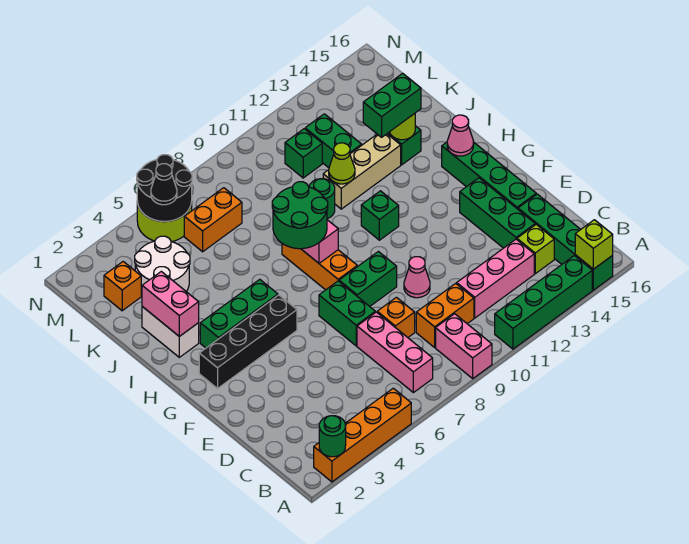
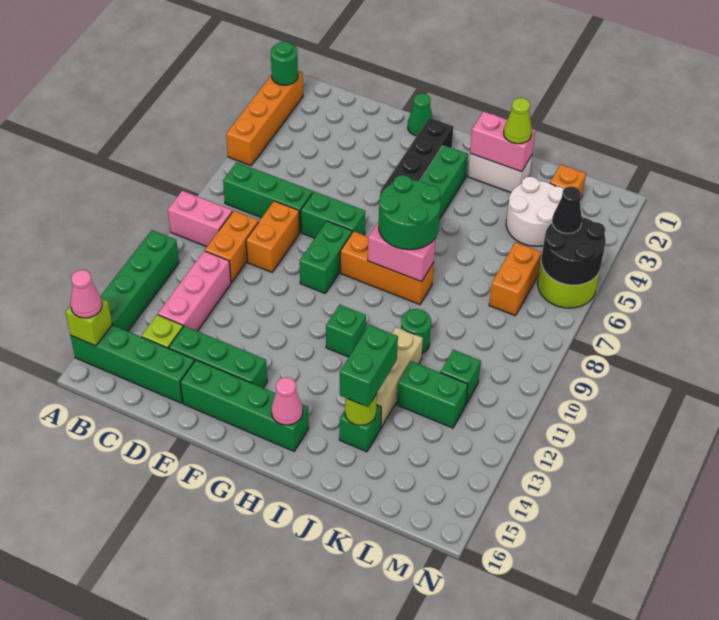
pink brick B7:D7 level 1 -> green brick B7:D7 level 1
orange brick D8 level 1 -> orange brick D8:D9 level 1
pink cone E10 level 1 -> pink cone A15 level 3
none -> green cone F1 level 1
lime cone J11 level 2 -> lime cone J2 level 3

